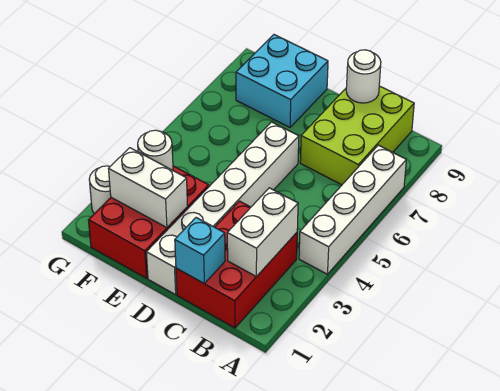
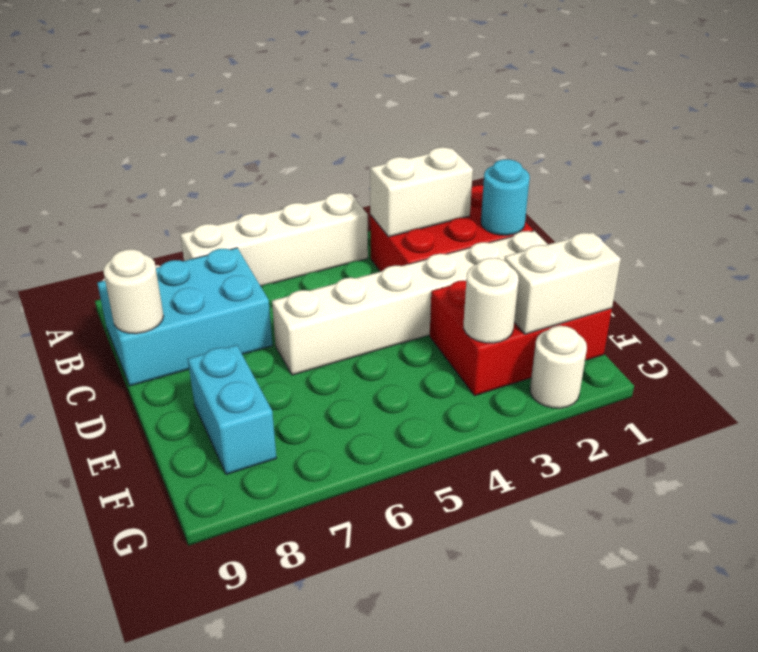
lime brick B7:C9 level 1 -> cyan brick B7:C9 level 1
cyan brick C1 level 2 -> cyan round brick C1 level 2
white brick E2:F2 level 2 -> white brick F1:F2 level 2
cyan brick E8:F9 level 1 -> cyan brick E8:F8 level 1

